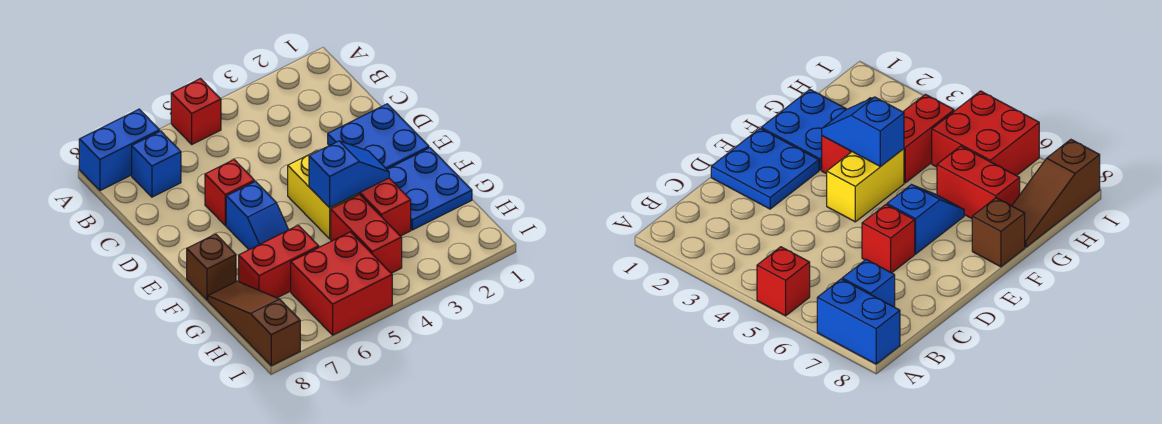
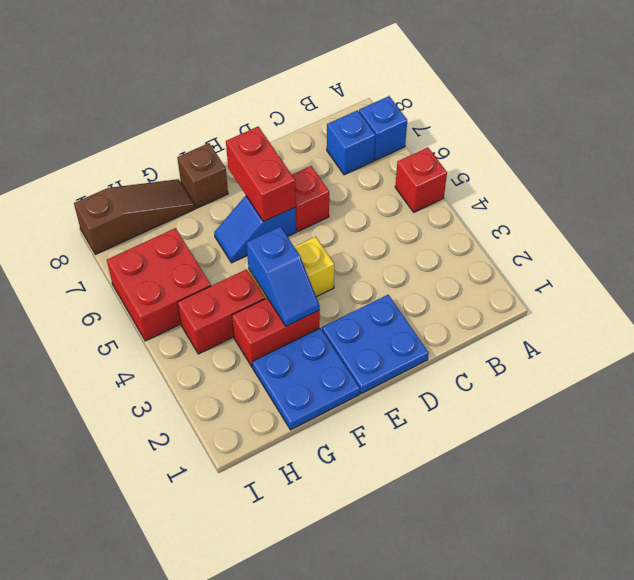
blue brick A7:A8 level 1 -> blue brick A7 level 1
red brick G6:G7 level 1 -> red brick E6:E7 level 2

